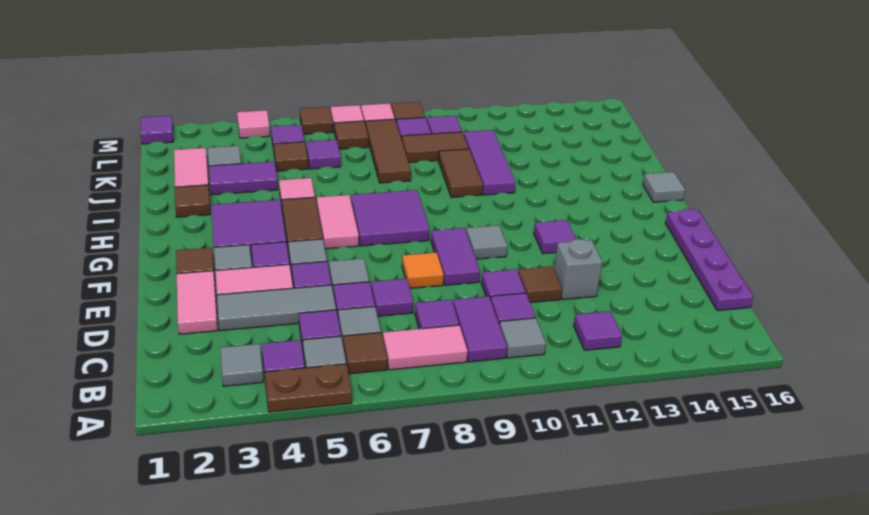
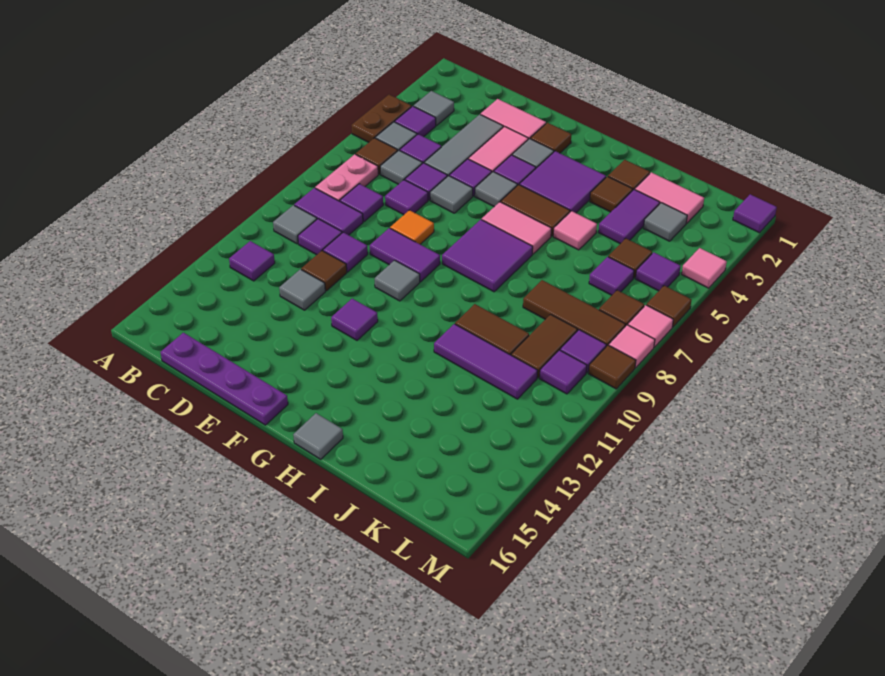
pink tile B7:B8 level 1 -> pink plate B7:B8 level 1
grey brick D12 level 1 -> grey tile D12 level 1
none -> brown tile I3 level 1

